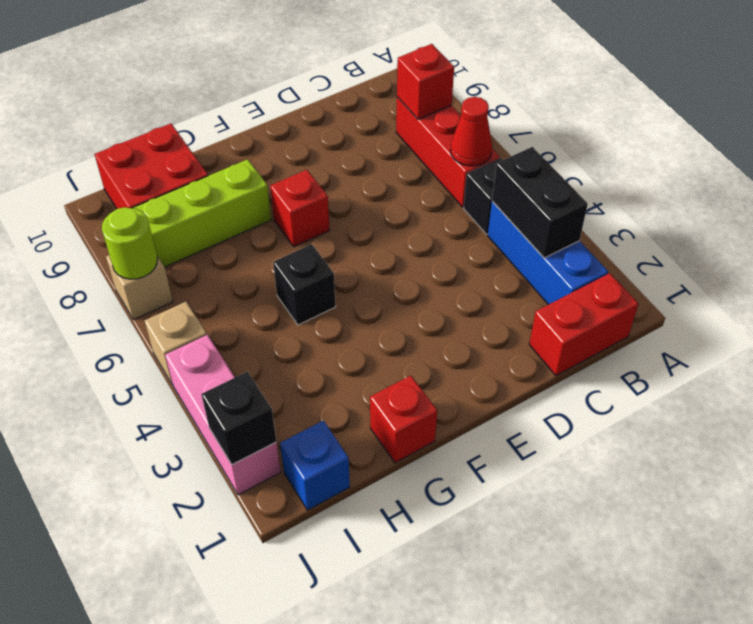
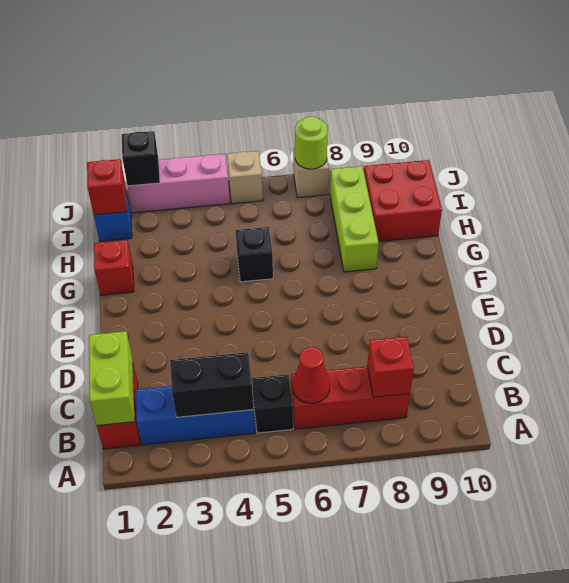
none -> lime brick B1:C1 level 2
red brick F7 level 1 -> red brick I1 level 2

